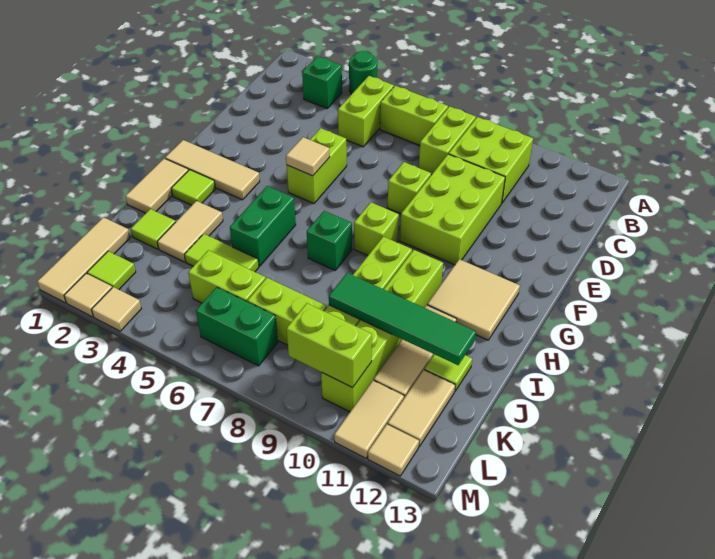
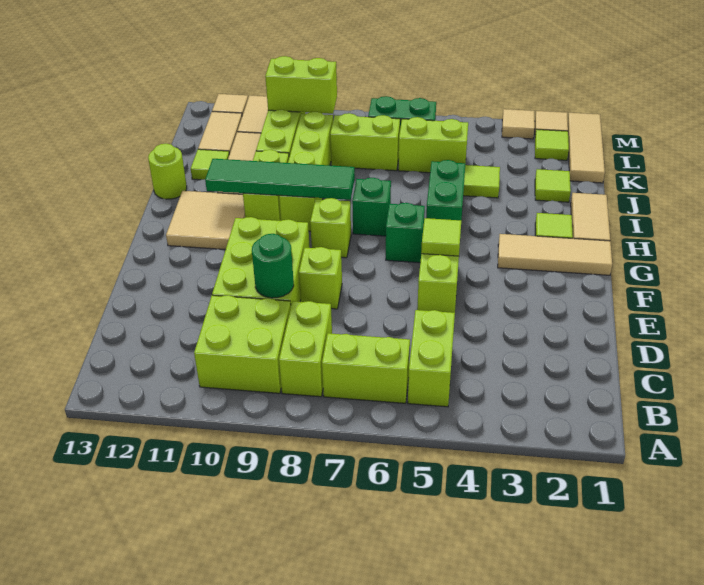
green round brick A4 level 1 -> green round brick D9 level 2
green brick B3 level 1 -> green brick G6 level 1
tan tile F5 level 2 -> lime tile F5 level 2
tan tile I3:J3 level 1 -> none
none -> lime round brick I13 level 1
green tile J9:J12 level 2 -> green tile H8:H11 level 2

